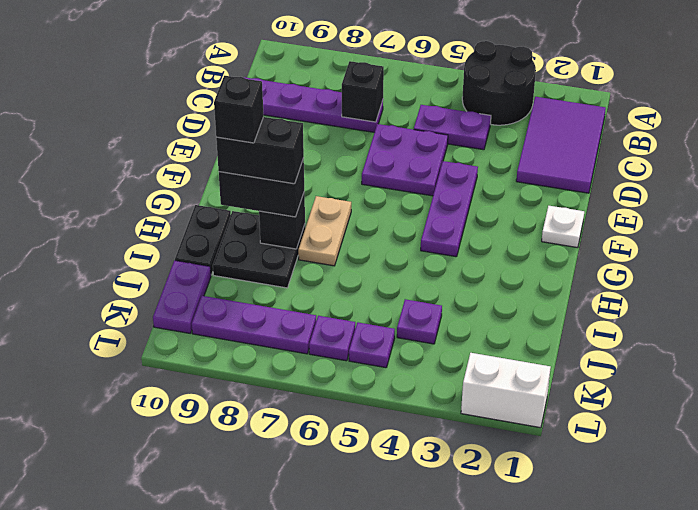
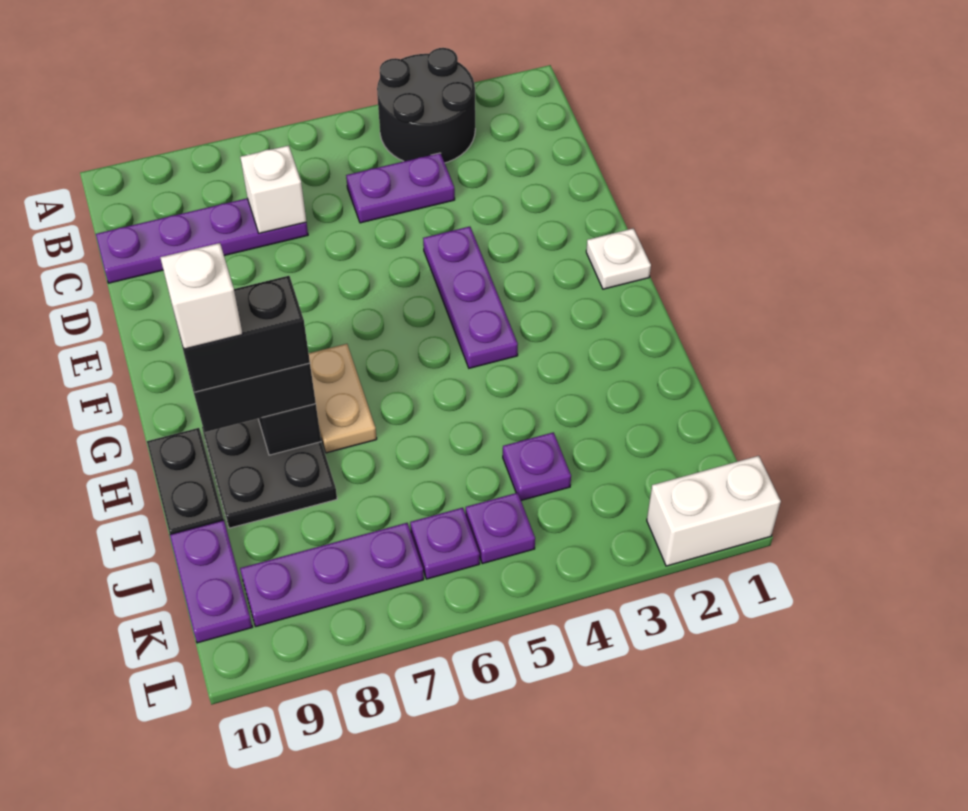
purple tile B1:D2 level 1 -> none
black brick C7 level 2 -> white brick C7 level 2
purple plate D5:E6 level 1 -> none
black brick H9 level 5 -> white brick H9 level 5

